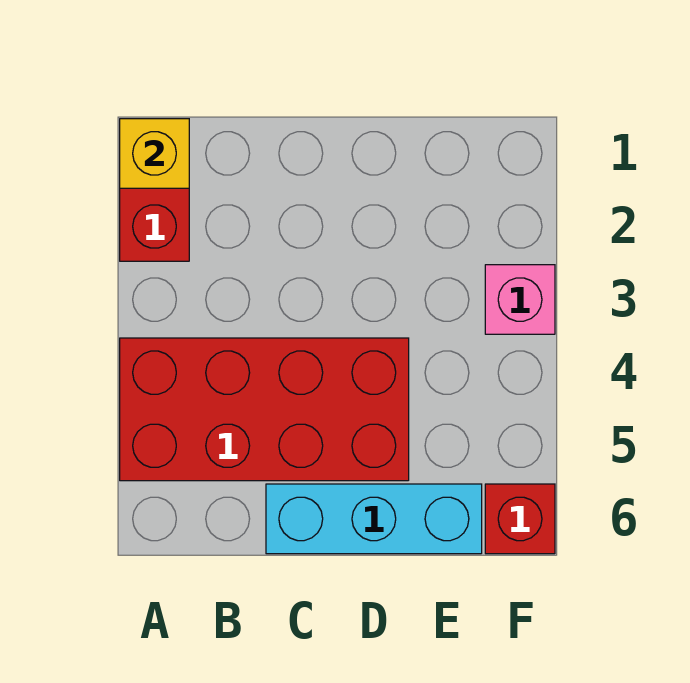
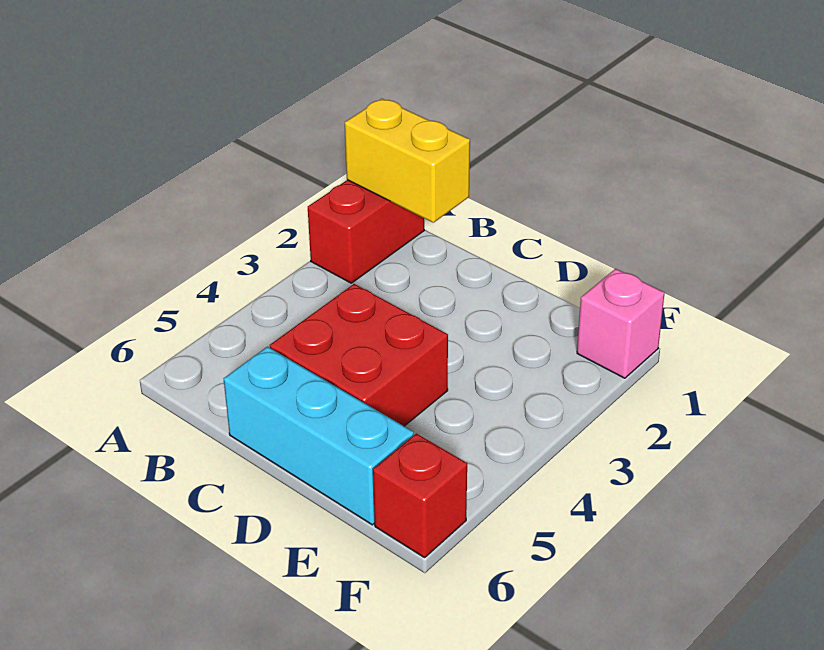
yellow brick A1 level 2 -> yellow brick A1:B1 level 2
red brick A4:D5 level 1 -> red brick C4:D5 level 1
pink brick F3 level 1 -> pink brick F1 level 1

